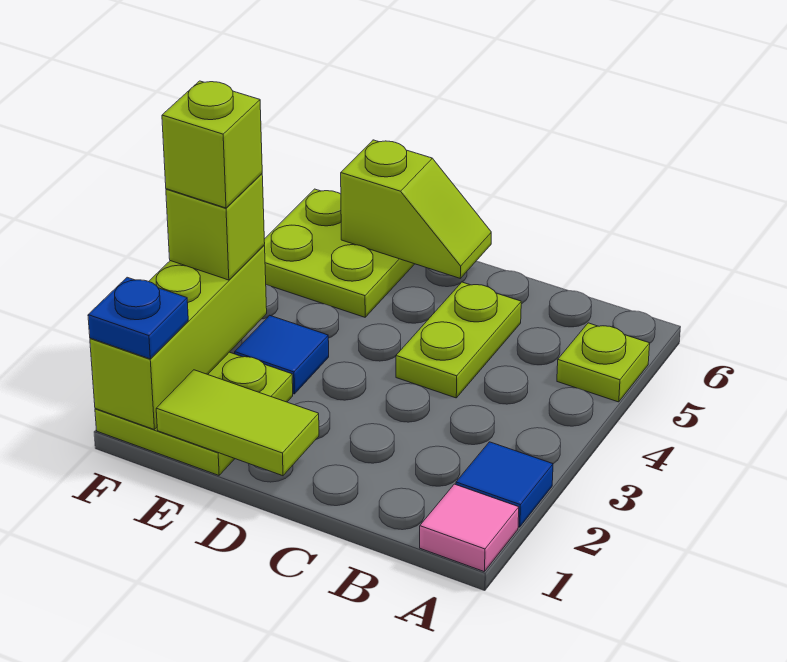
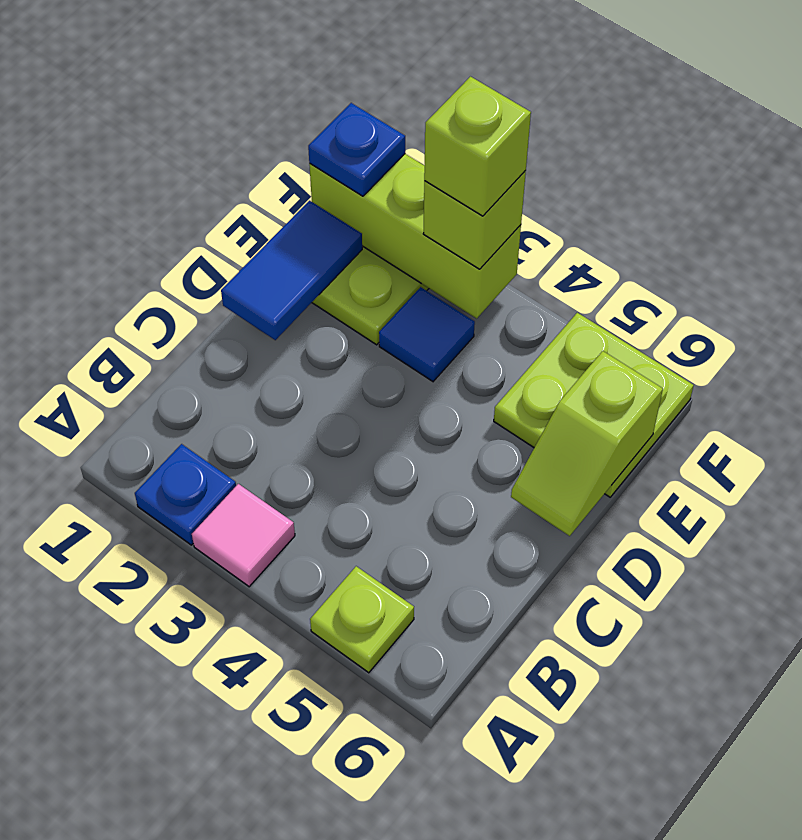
pink tile A1 level 1 -> pink tile A3 level 1
blue tile A2 level 1 -> blue plate A2 level 1
lime plate C4:C5 level 1 -> none
lime tile D1:E1 level 2 -> blue tile D1:E1 level 2

